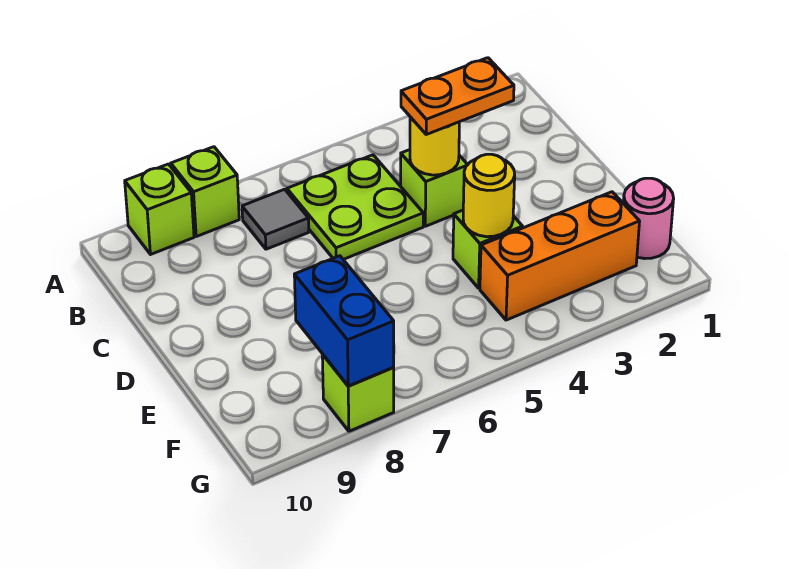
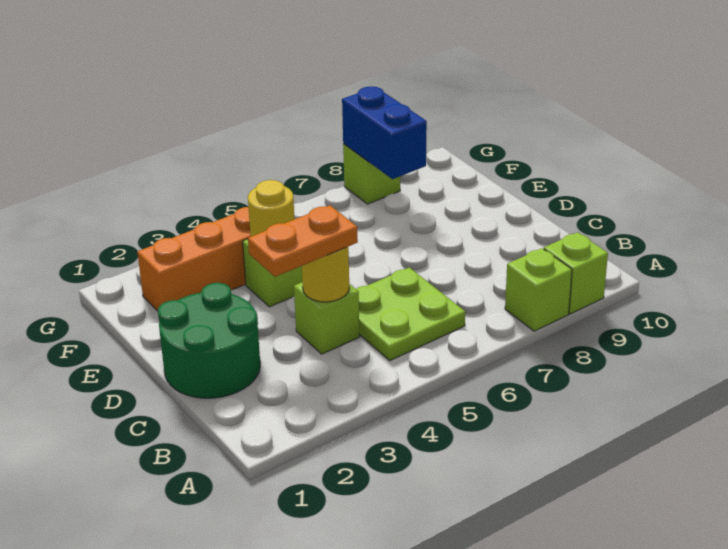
grey tile B7 level 1 -> none
none -> green round brick C1:D2 level 1
pink round brick F1 level 1 -> none

